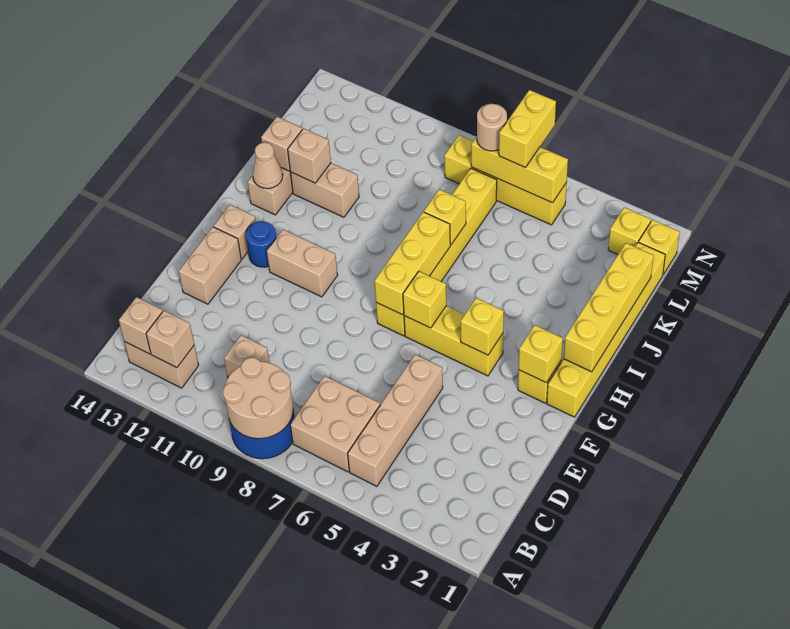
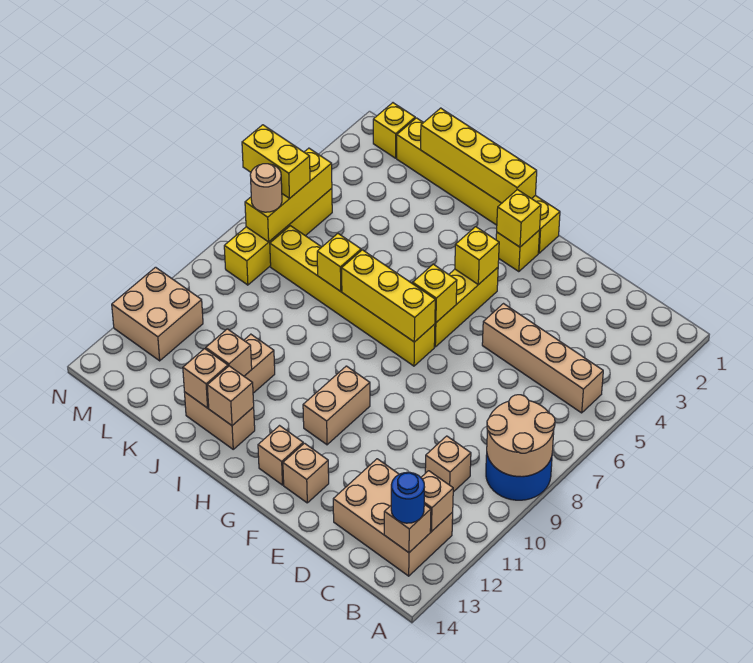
tan brick B6:C7 level 1 -> tan brick M11:N12 level 1
tan brick B12:B13 level 1 -> tan brick B12:D13 level 1
tan brick E13:F13 level 1 -> tan brick F13 level 1
blue round brick G12 level 1 -> blue round brick B13 level 3
tan cone I13 level 2 -> tan brick I13 level 2
yellow brick M2 level 1 -> none

